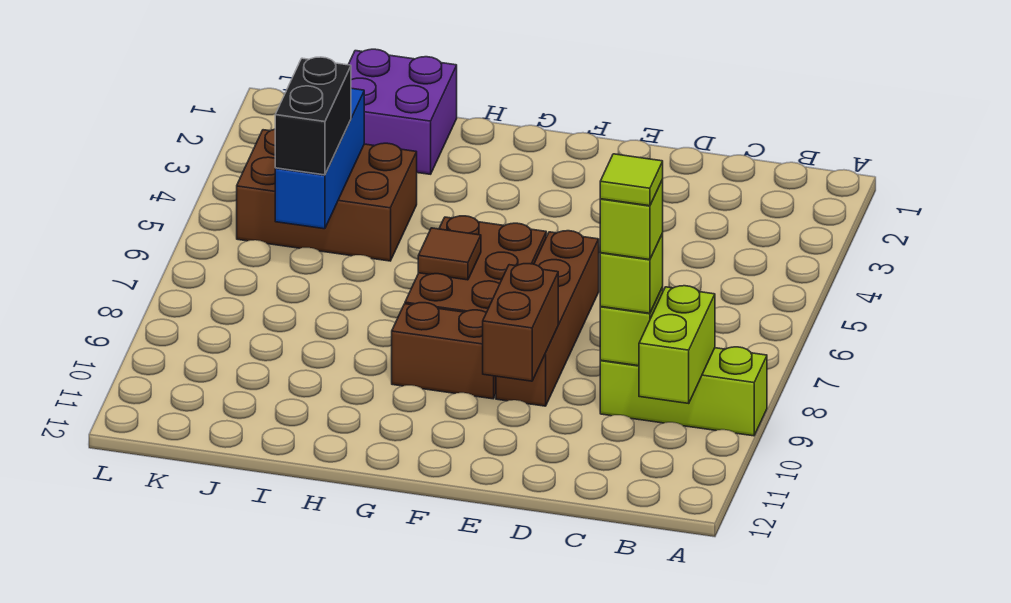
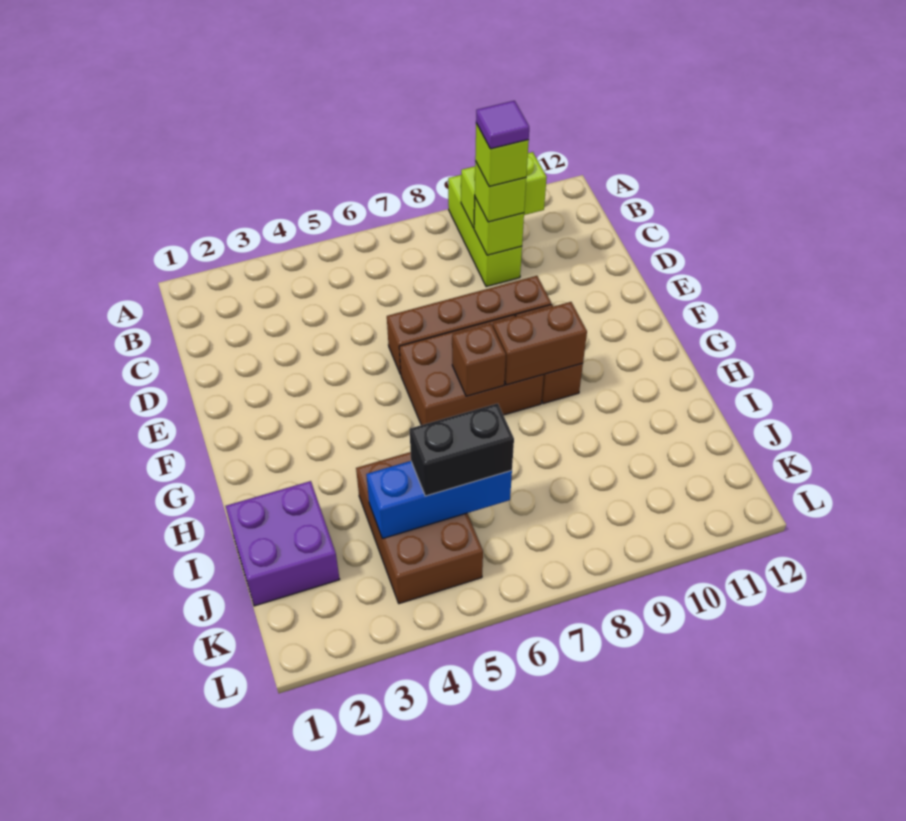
lime tile C9 level 5 -> purple tile C9 level 5
brown brick E9:E10 level 2 -> brown brick G8:G9 level 2
brown tile G7 level 2 -> brown brick G7 level 2

